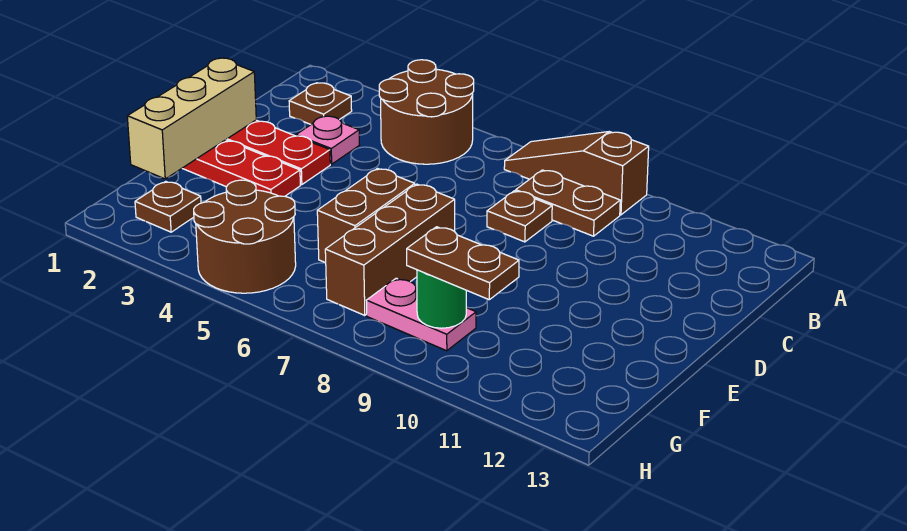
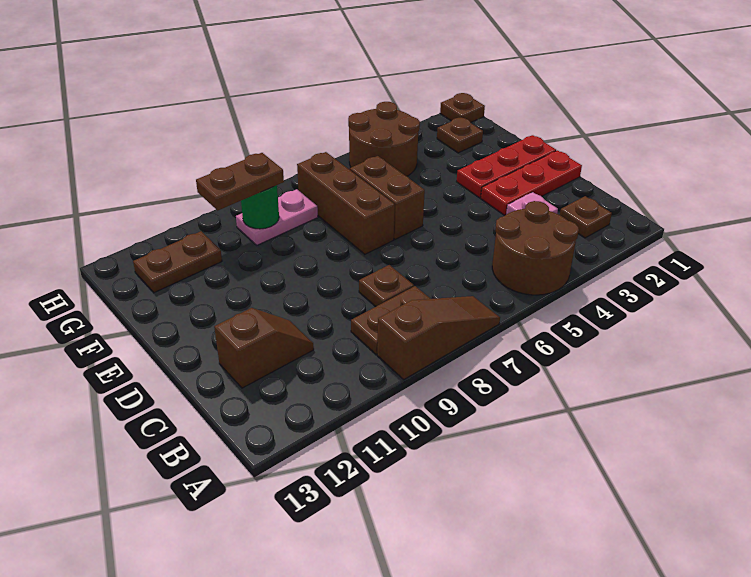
none -> brown slope C11:C12 level 1 top 12
tan brick D1:F1 level 2 -> none
none -> brown plate G11:G12 level 1
none -> brown plate H1 level 1

